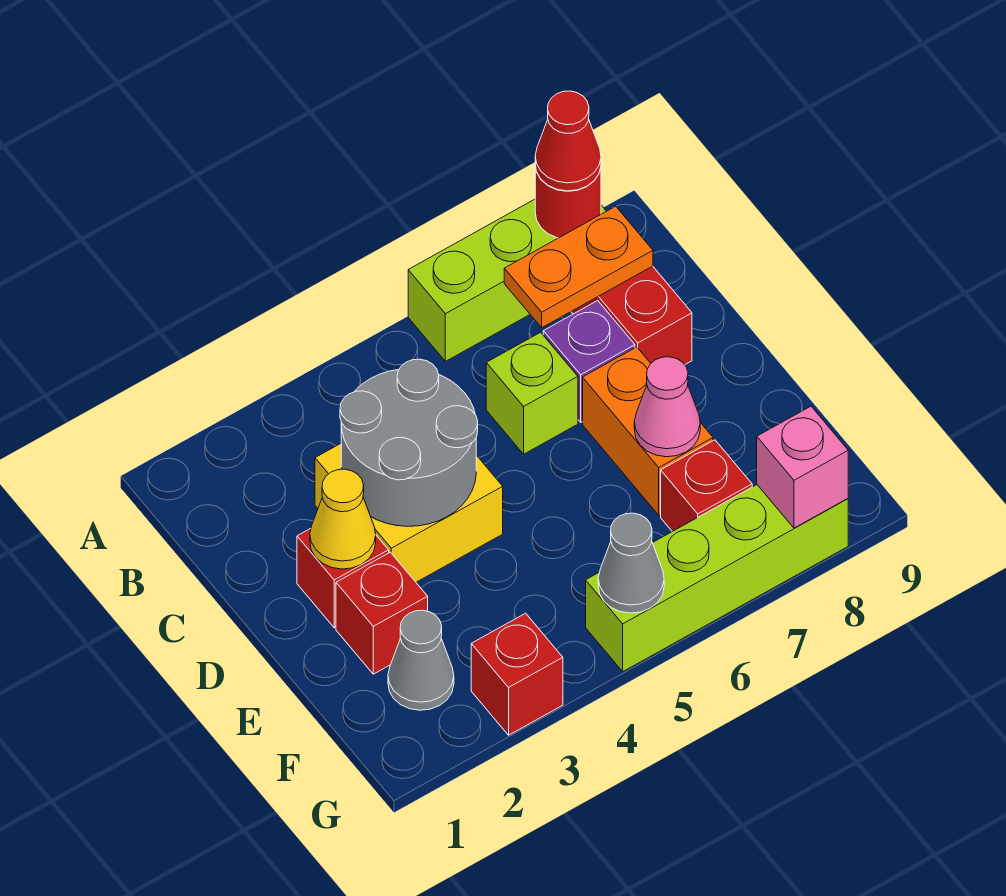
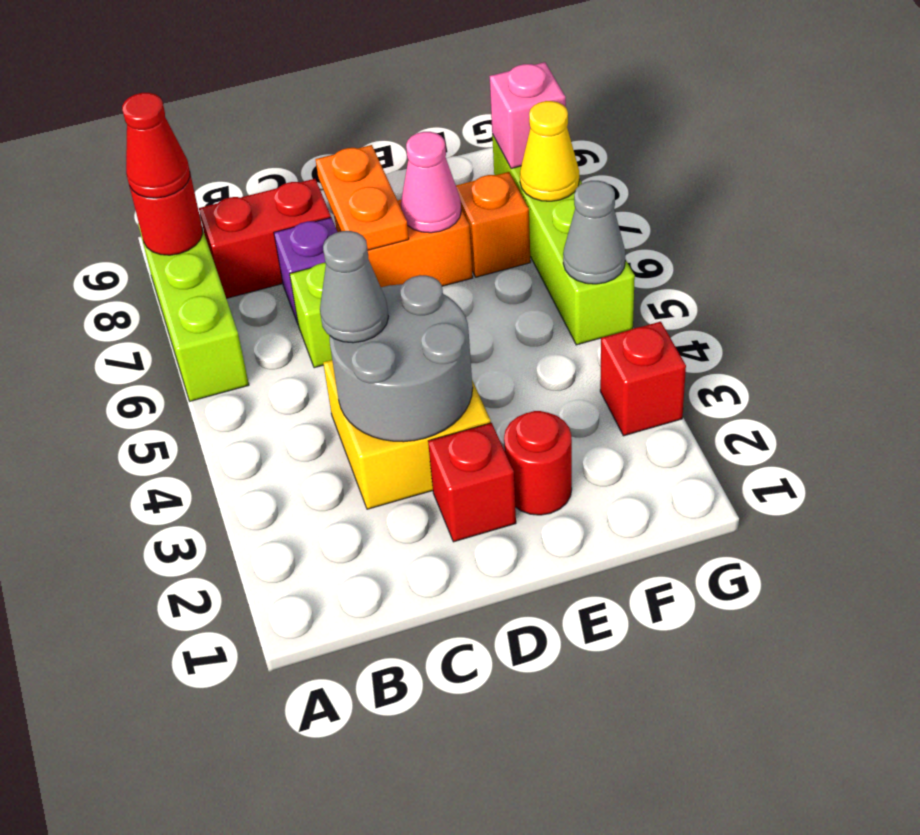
orange plate B7:B8 level 2 -> orange plate D7:D8 level 2
yellow cone D2 level 2 -> yellow cone G7 level 2
red brick E2 level 1 -> red round brick E2 level 1
grey cone F2 level 1 -> grey cone C4 level 3
red brick F7 level 1 -> orange brick F7 level 1

